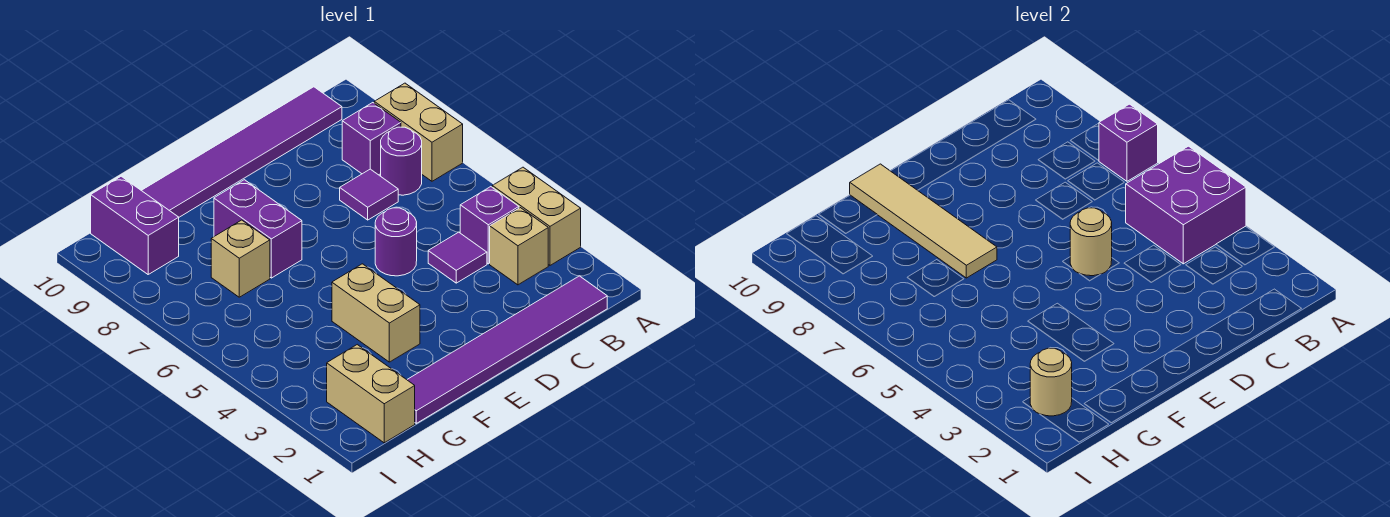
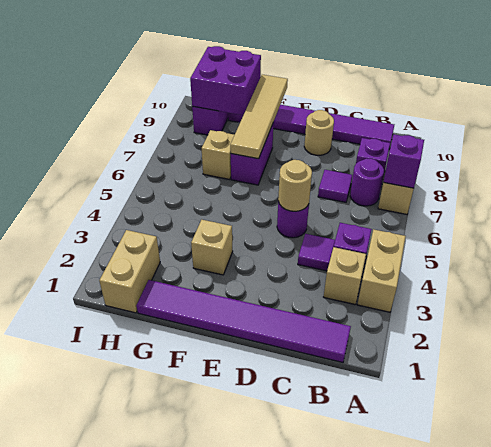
purple brick A4:B5 level 2 -> purple brick G9:H10 level 2
tan brick F3:F4 level 1 -> tan brick F3 level 1
tan round brick H2 level 2 -> tan round brick D9 level 1

